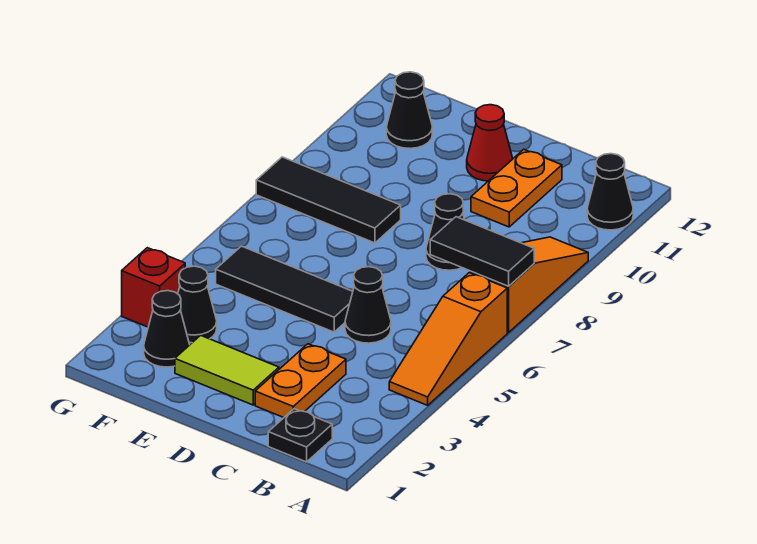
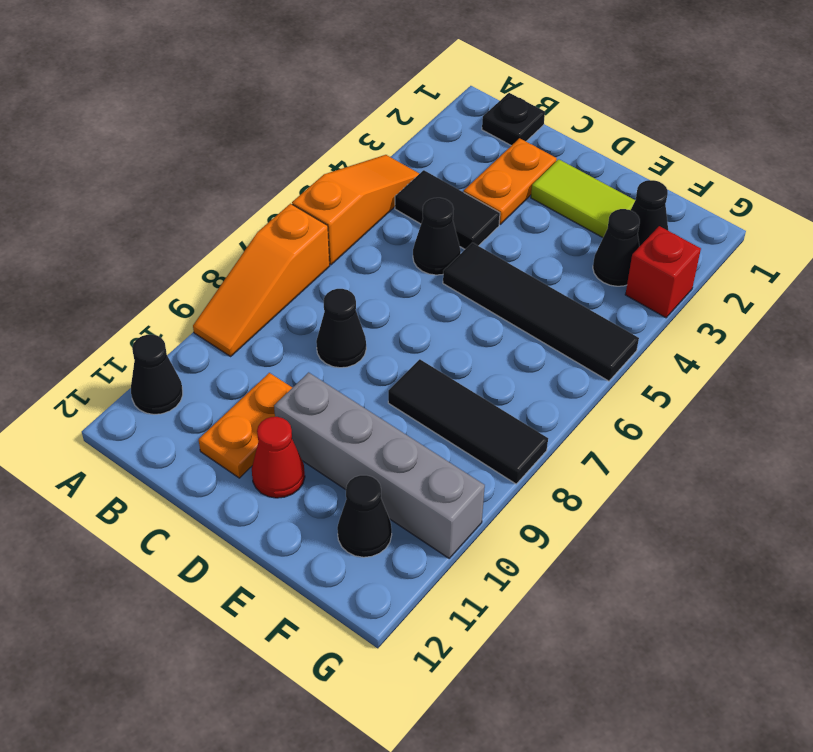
black tile A7:B7 level 2 -> black tile B4:C4 level 1
black tile D5:F5 level 1 -> black tile D5:G5 level 1
none -> grey brick D10:G10 level 1

